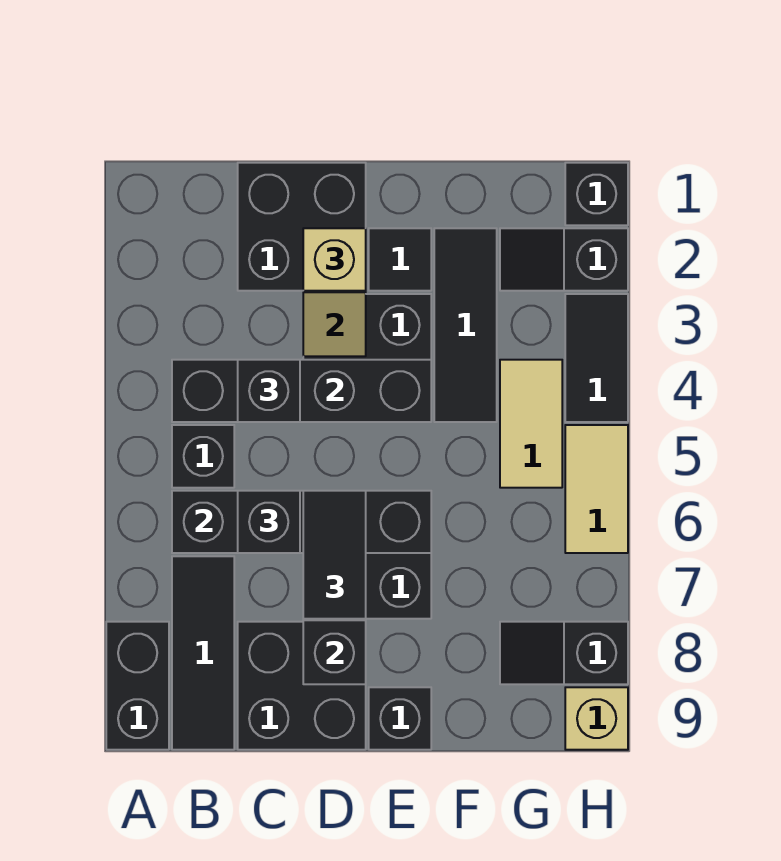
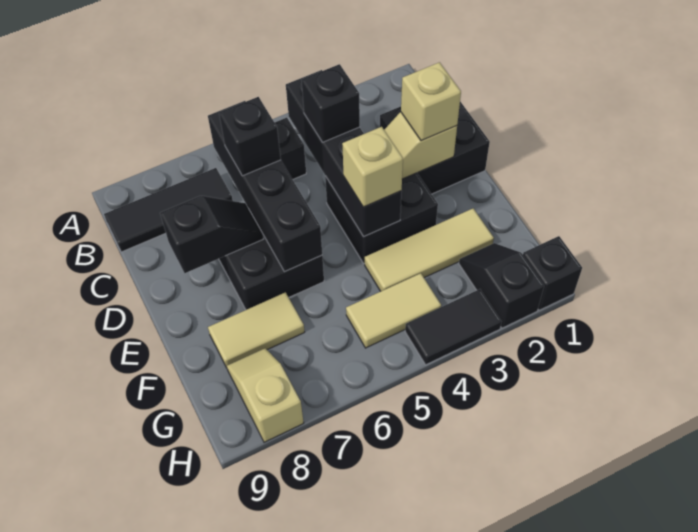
black brick A8:A9 level 1 -> none
black brick C8:D9 level 1 -> none
black tile D6:D7 level 3 -> none
black tile E2 level 1 -> none
black brick E9 level 1 -> none
black tile F2:F4 level 1 -> tan tile F2:F4 level 1
black slope G8:H8 level 1 top H -> tan slope G8:H8 level 1 top H
tan tile H5:H6 level 1 -> tan tile F7:F8 level 1
tan brick H9 level 1 -> tan brick E4 level 3

